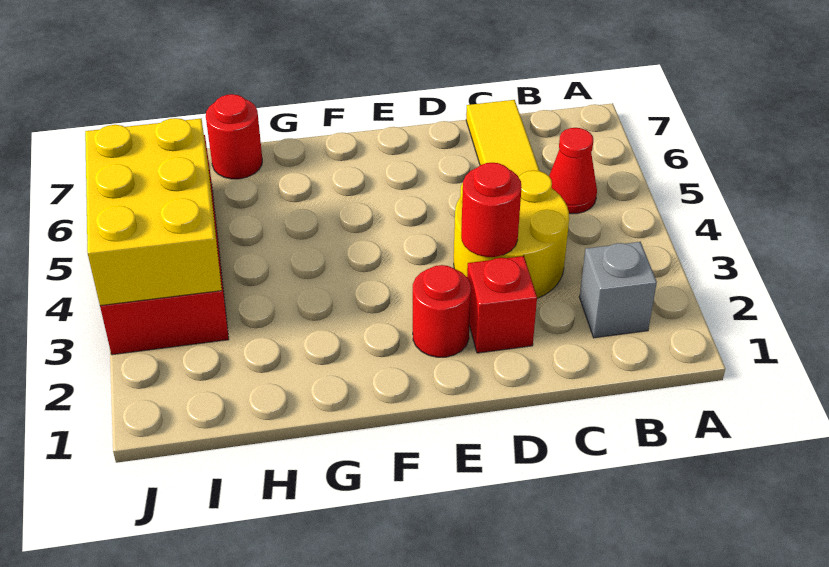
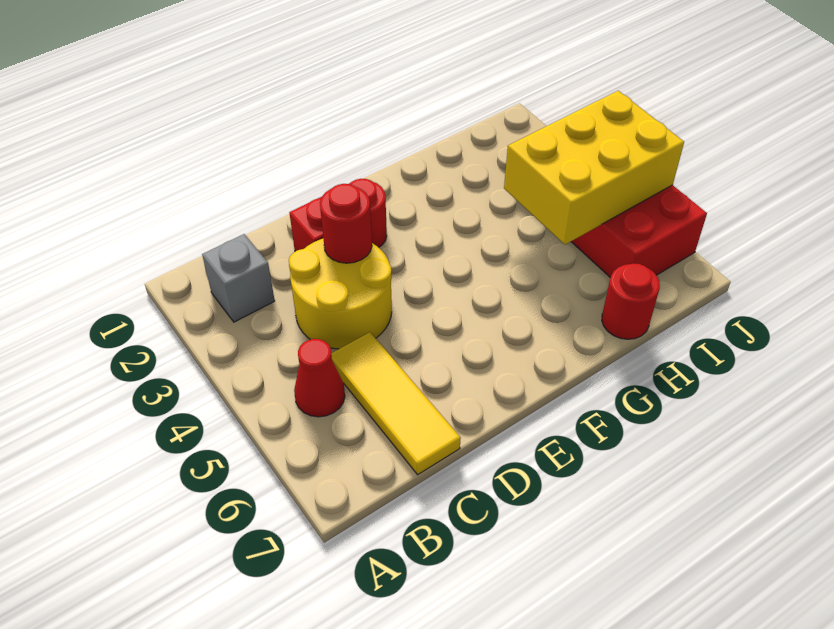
yellow brick I3:J5 level 2 -> yellow brick H4:J5 level 2

